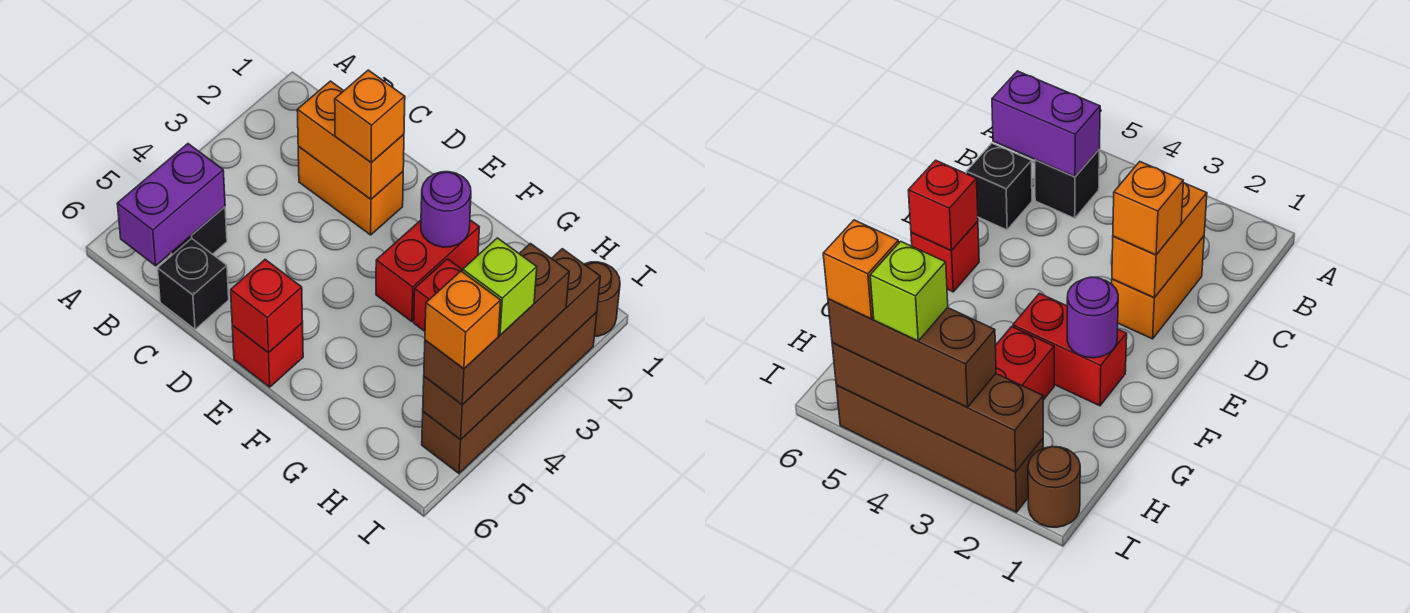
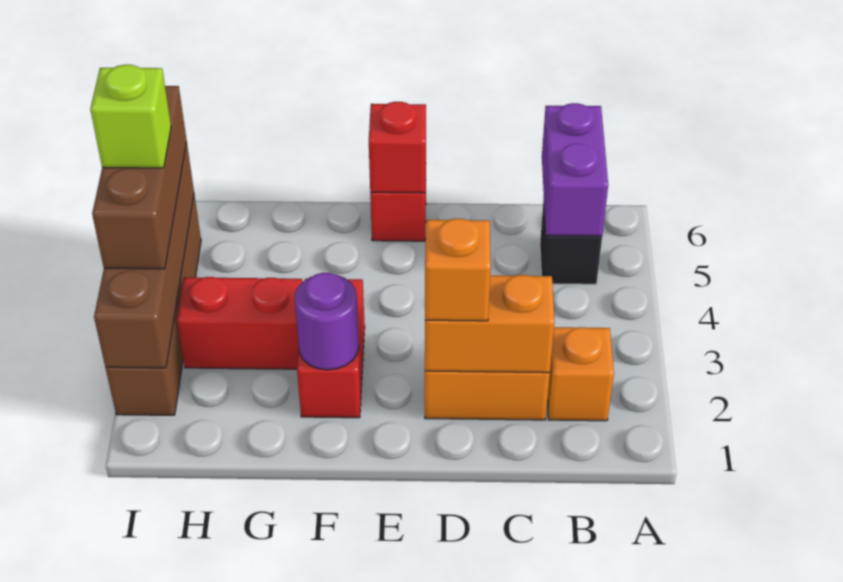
black brick C6 level 1 -> none
brown round brick I1 level 1 -> none
orange brick I5 level 4 -> orange brick B2 level 1

